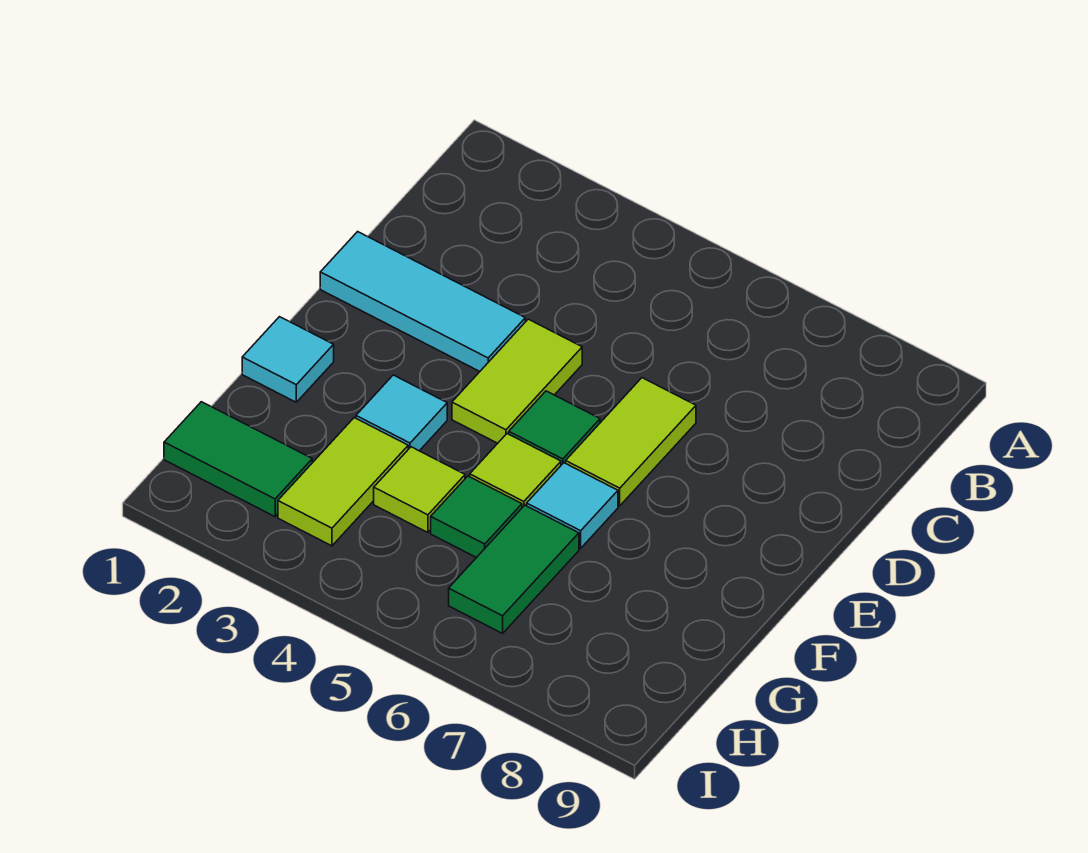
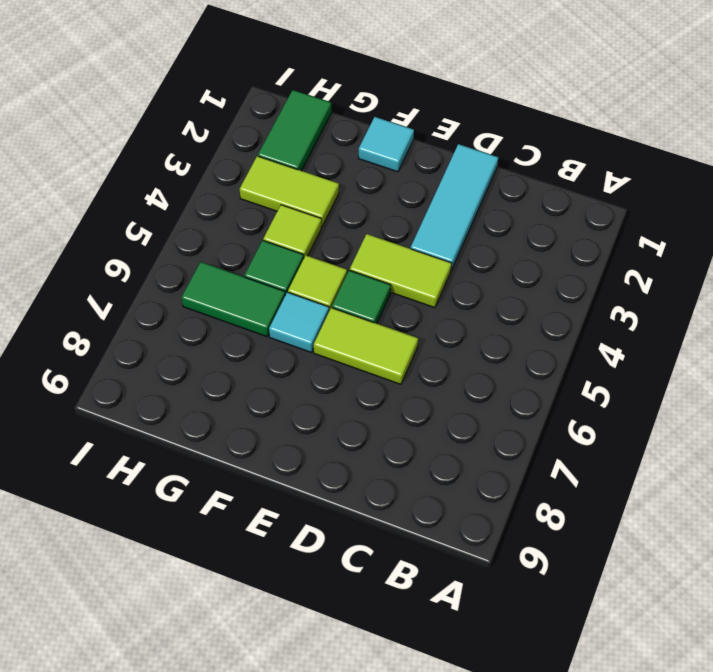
cyan tile F3 level 1 -> none

